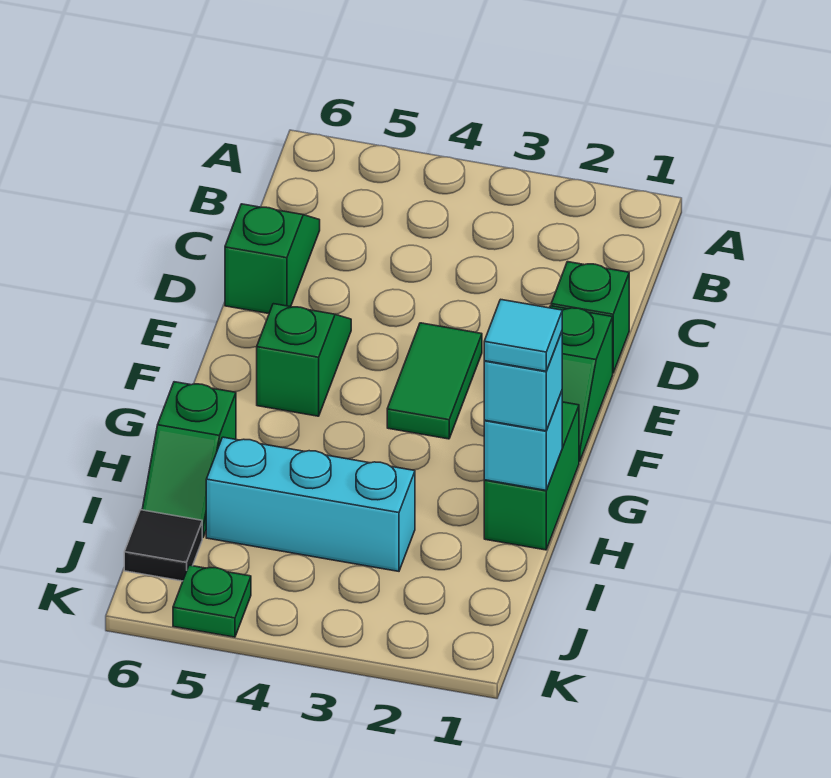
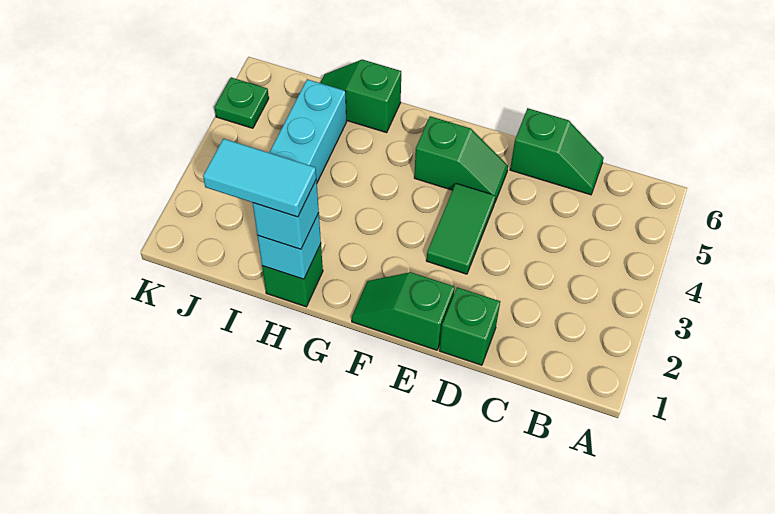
green tile E3:F3 level 1 -> green tile E3:E4 level 1
green brick G1:H1 level 1 -> green brick H1 level 1
cyan tile H1 level 4 -> cyan tile H1:I1 level 4
black tile J6 level 1 -> none

